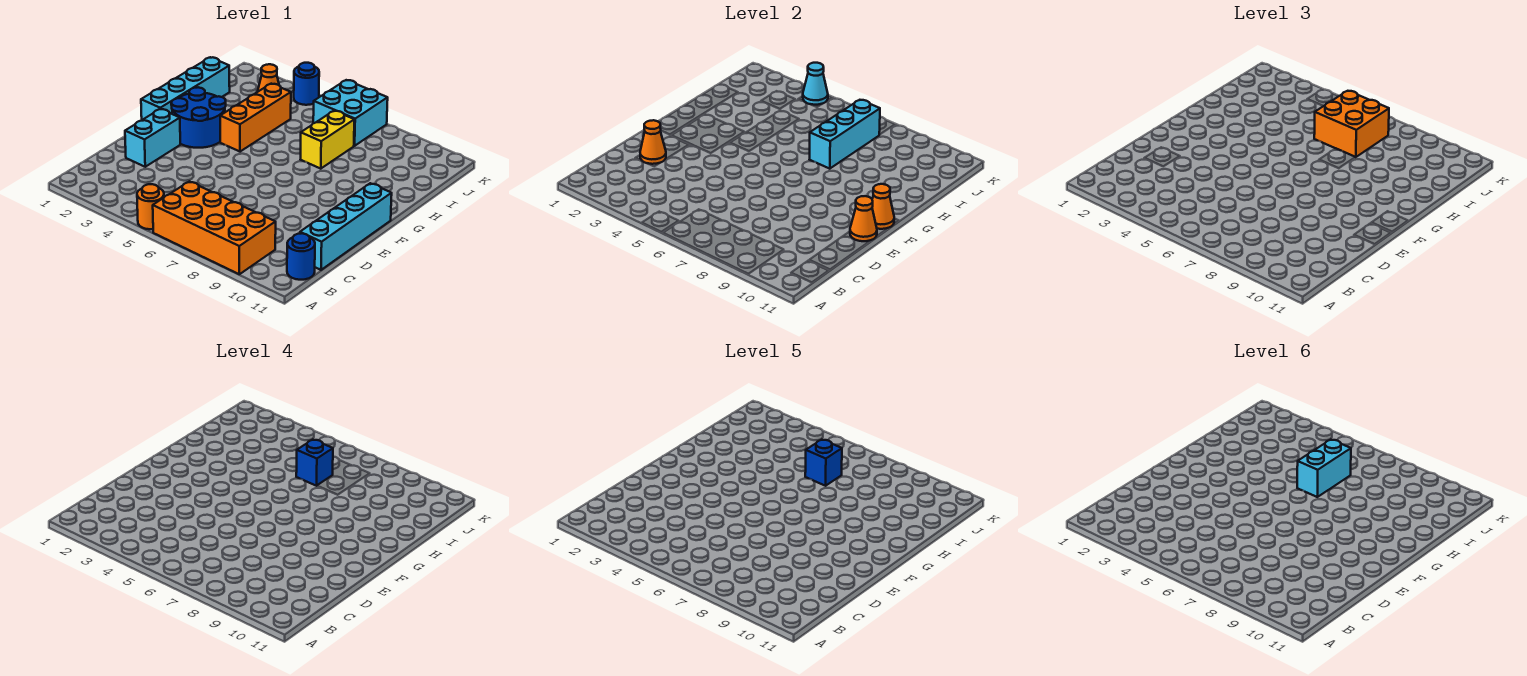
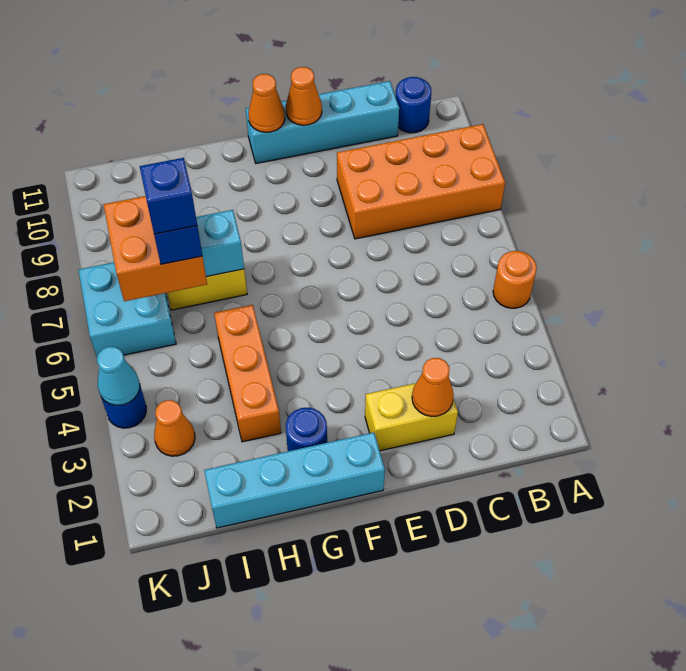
orange brick A6:B9 level 1 -> orange brick A8:D9 level 1
cyan brick D2:E2 level 1 -> yellow brick D2:E2 level 1
blue round brick F2:G3 level 1 -> blue round brick G2 level 1
orange brick G4:I4 level 1 -> orange brick H3:H5 level 1
cyan brick H6:I6 level 6 -> none

